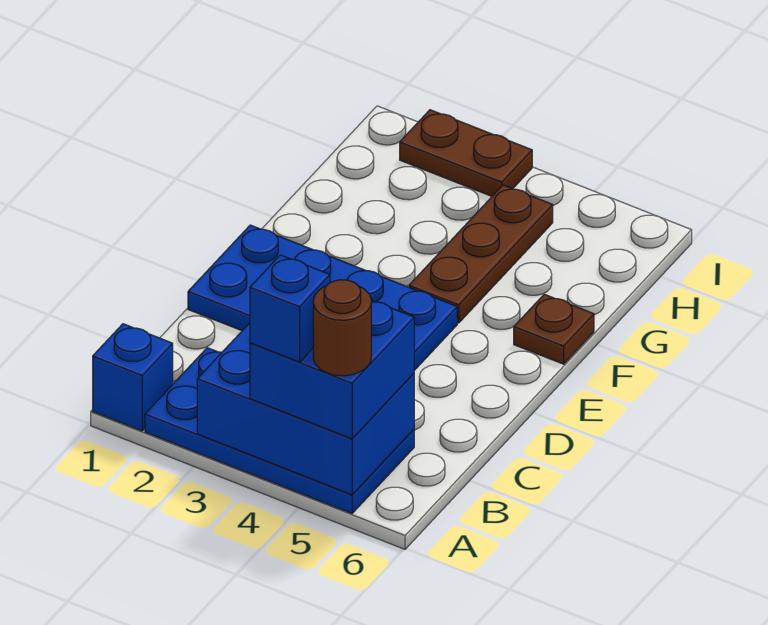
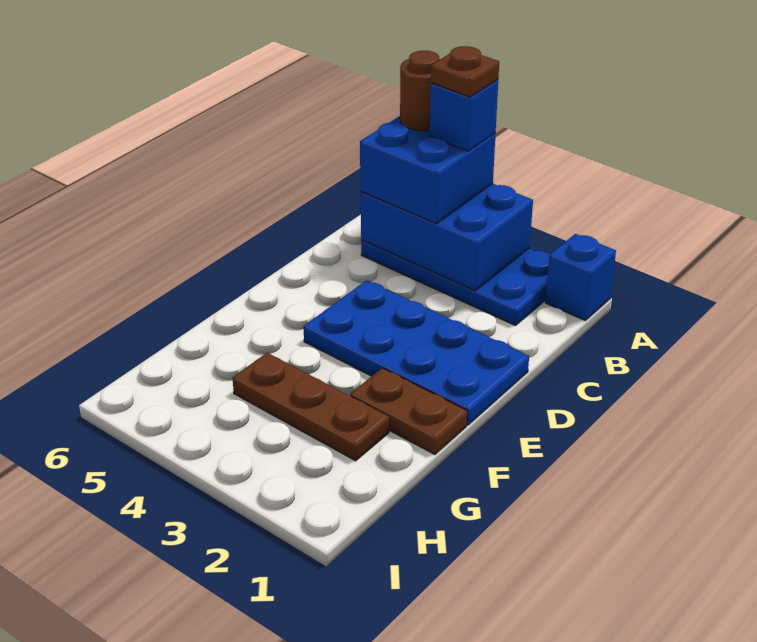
brown plate F4:H4 level 1 -> brown plate G2:G4 level 1
brown plate F6 level 1 -> brown plate A4 level 5
brown plate I2:I3 level 1 -> brown plate F1:F2 level 1

